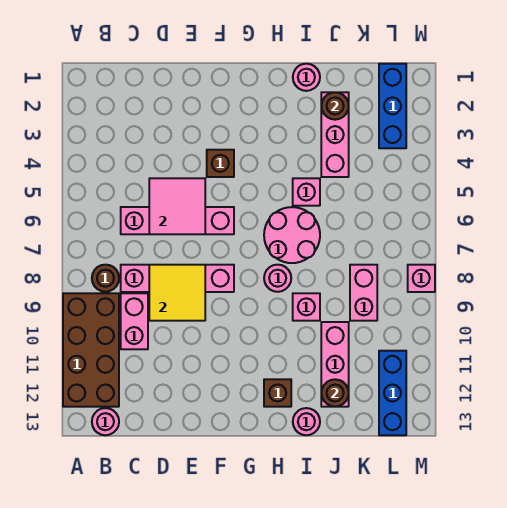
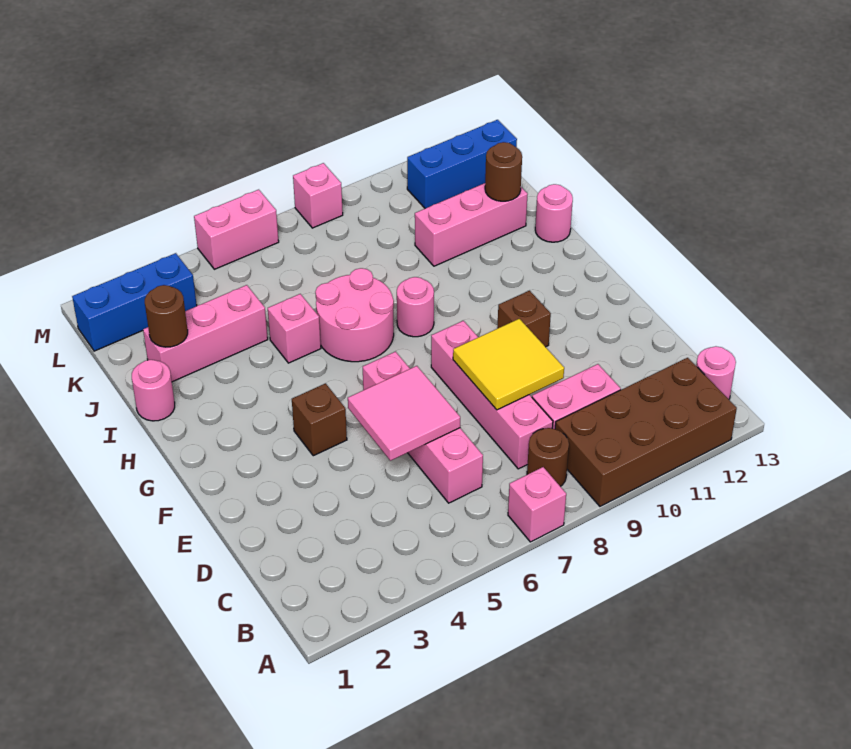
brown brick H12 level 1 -> brown brick F10 level 1
pink brick I9 level 1 -> pink brick A7 level 1
pink brick K8:K9 level 1 -> pink brick M5:M6 level 1

